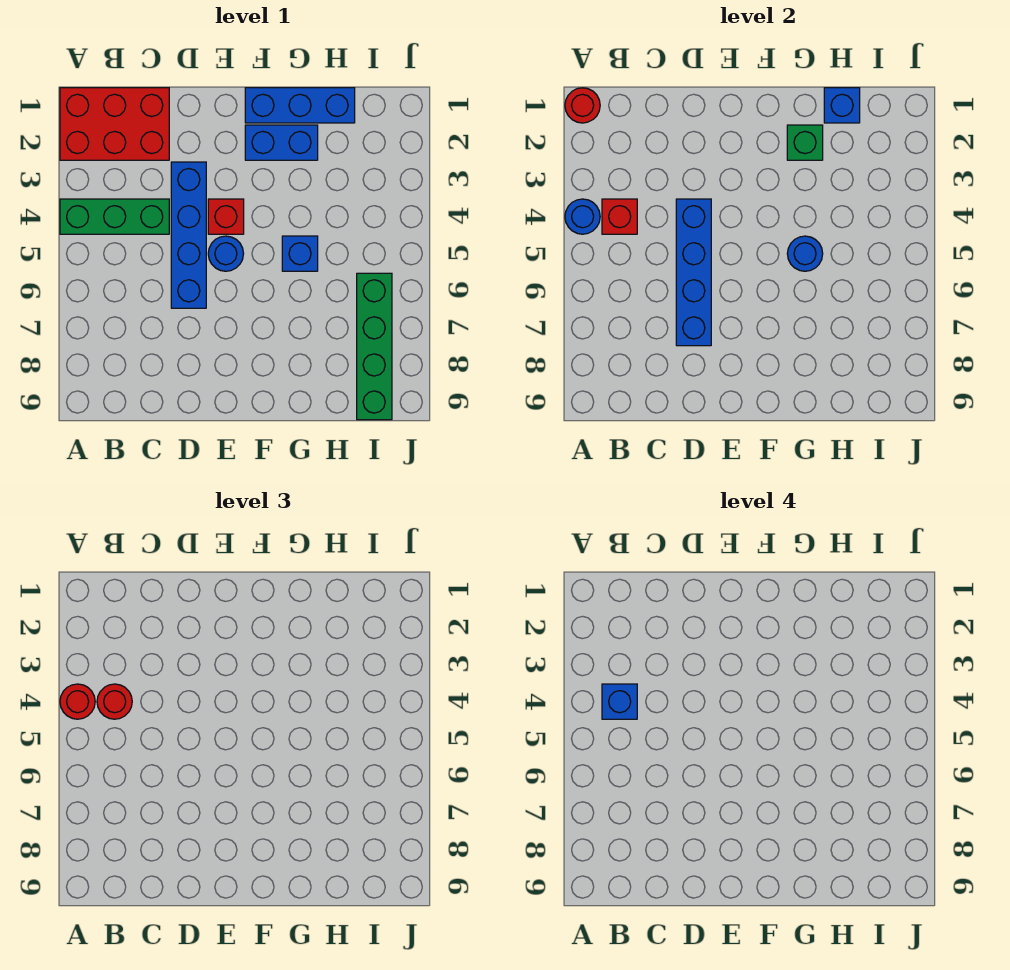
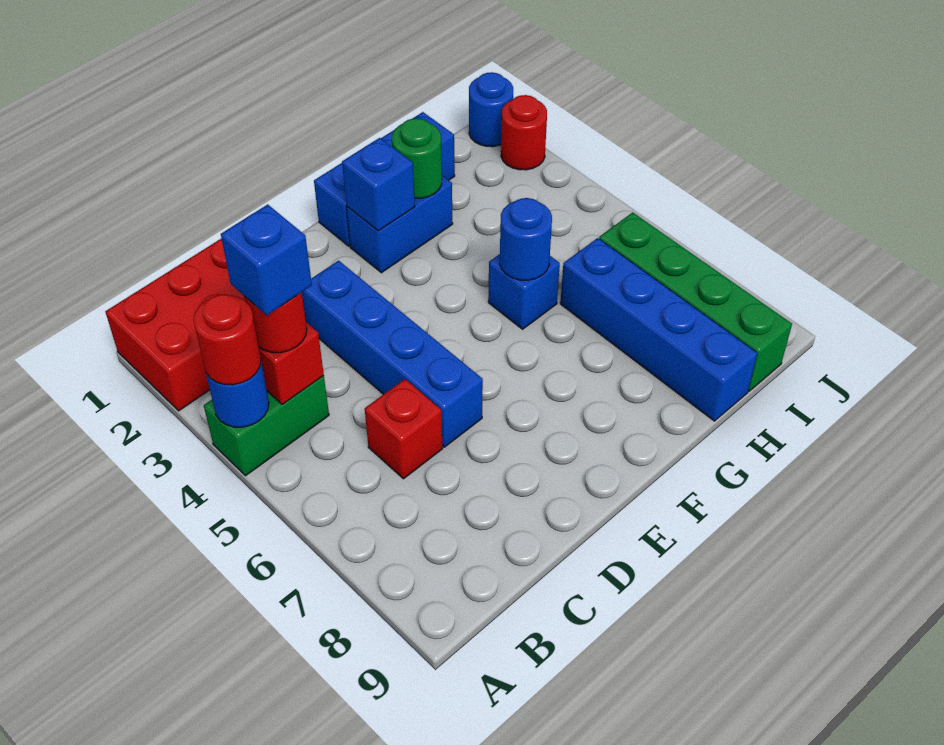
red round brick A1 level 2 -> red round brick J2 level 1
green brick A4:C4 level 1 -> green brick A4:B4 level 1
blue brick D4:D7 level 2 -> blue brick H6:H9 level 1
red brick E4 level 1 -> red brick C6 level 1
blue round brick E5 level 1 -> blue round brick J1 level 1
green brick G2 level 2 -> green round brick G2 level 2
blue brick H1 level 2 -> blue brick F2 level 2

